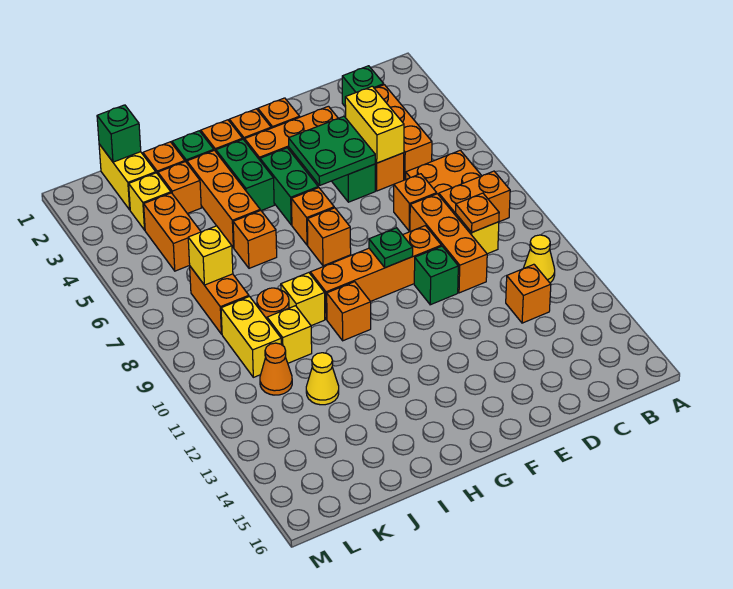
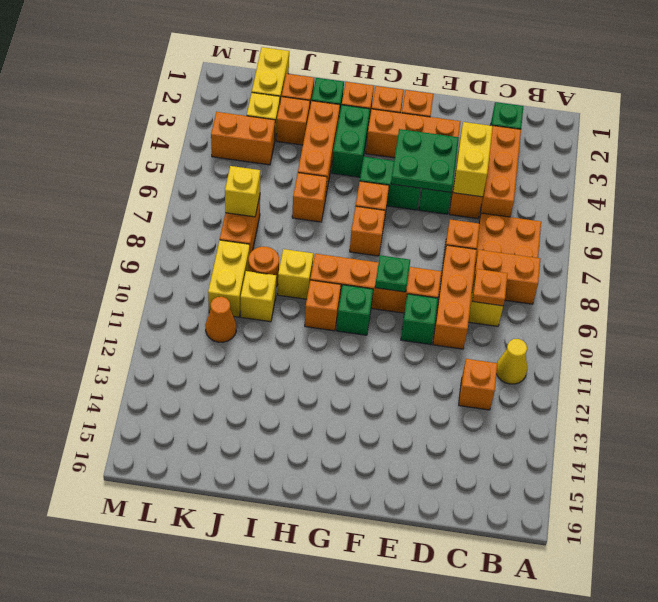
green brick G4:G5 level 1 -> green brick F5:G5 level 1
yellow cone J12 level 1 -> none
green brick K1 level 2 -> green brick G10 level 1
orange brick K4:K5 level 1 -> orange brick K4:L4 level 1

